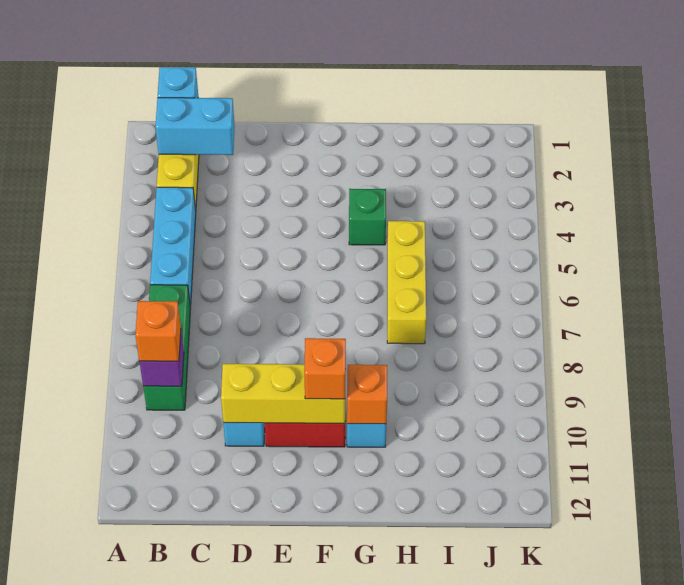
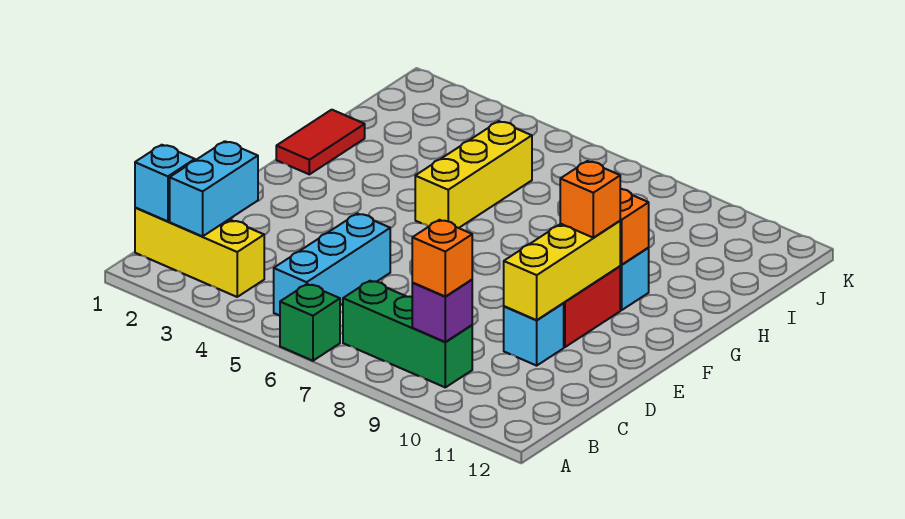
cyan brick B4:B6 level 1 -> cyan brick B5:D5 level 1
none -> red tile G1:H1 level 1
green brick G4 level 1 -> green brick A6 level 1
yellow brick H5:H7 level 1 -> yellow brick G5:I5 level 1

